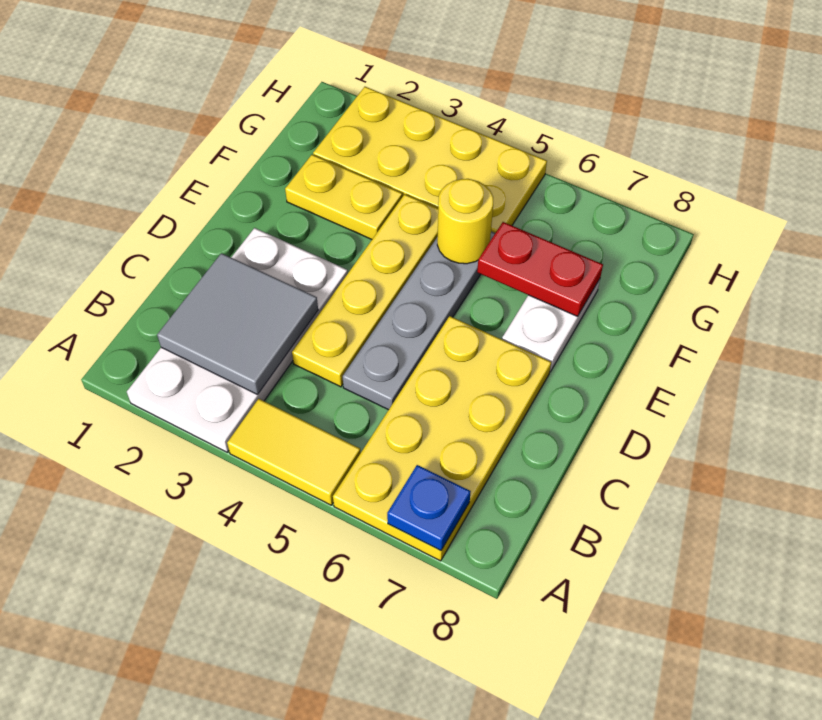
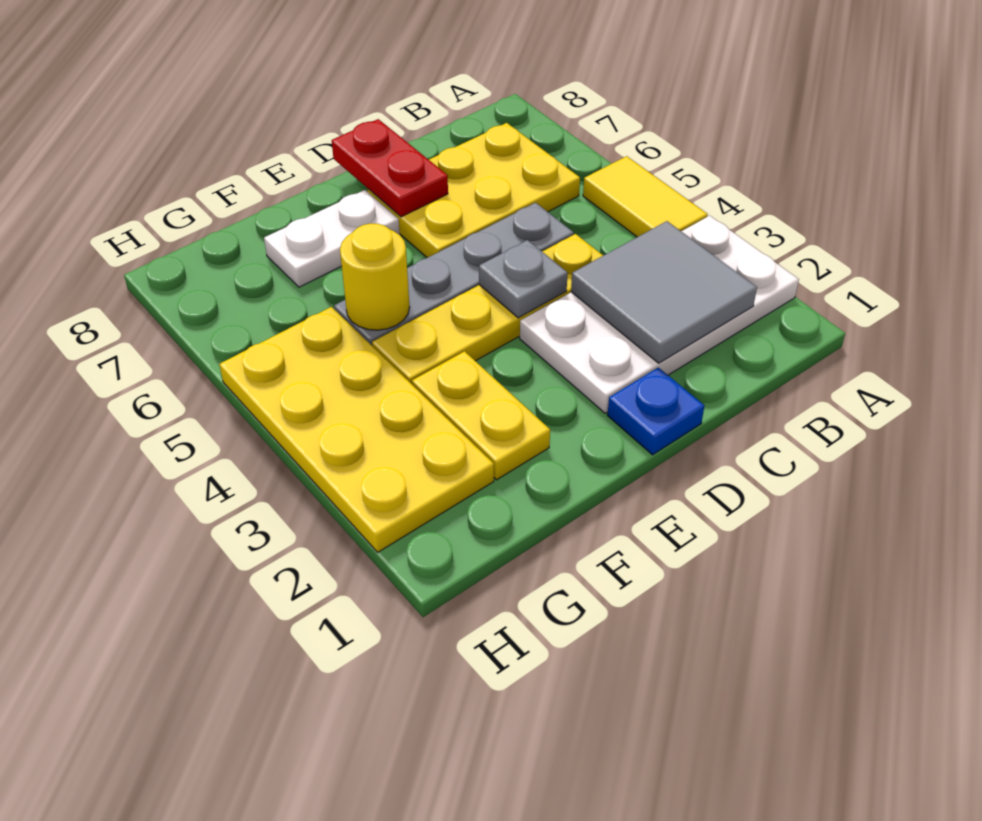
yellow plate A6:D7 level 1 -> yellow plate B6:D7 level 1
blue plate A7 level 2 -> blue plate D1 level 1
none -> grey plate D4 level 2
red plate F6:F7 level 2 -> red plate D7:D8 level 2

